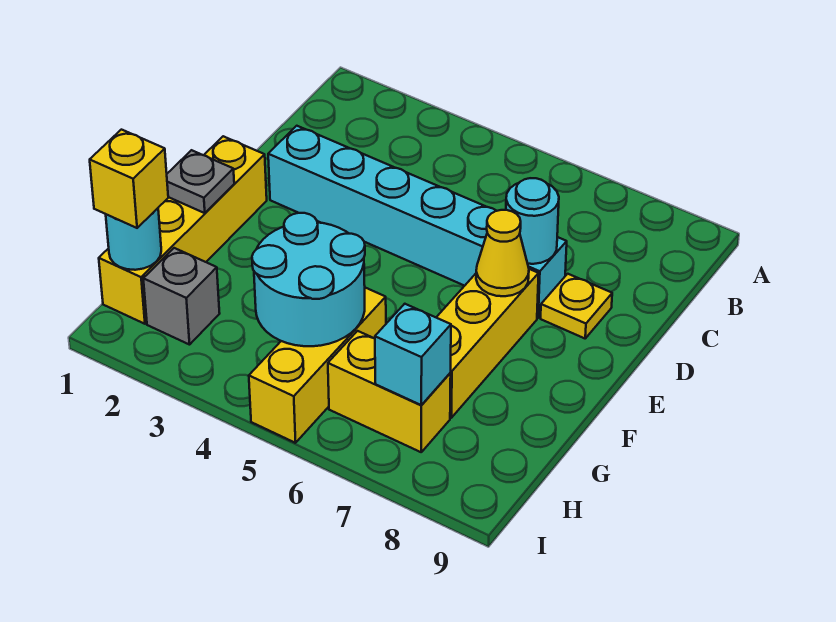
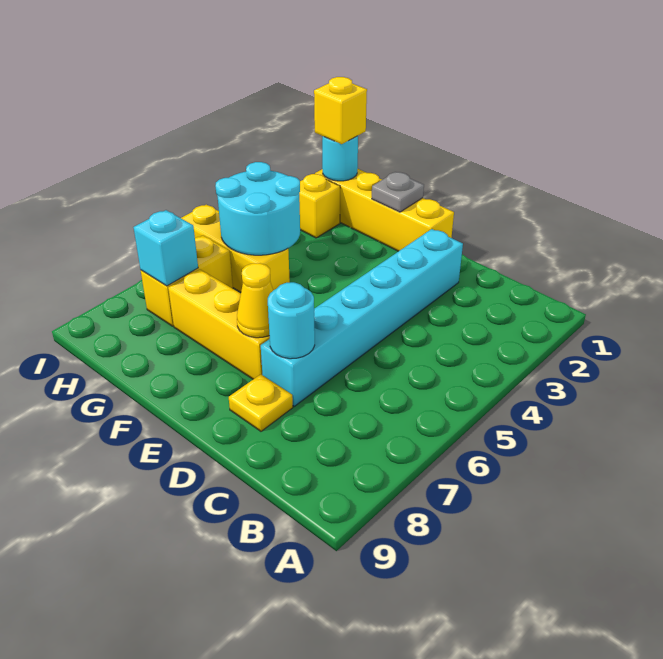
grey brick H2 level 1 -> yellow brick H2 level 1

